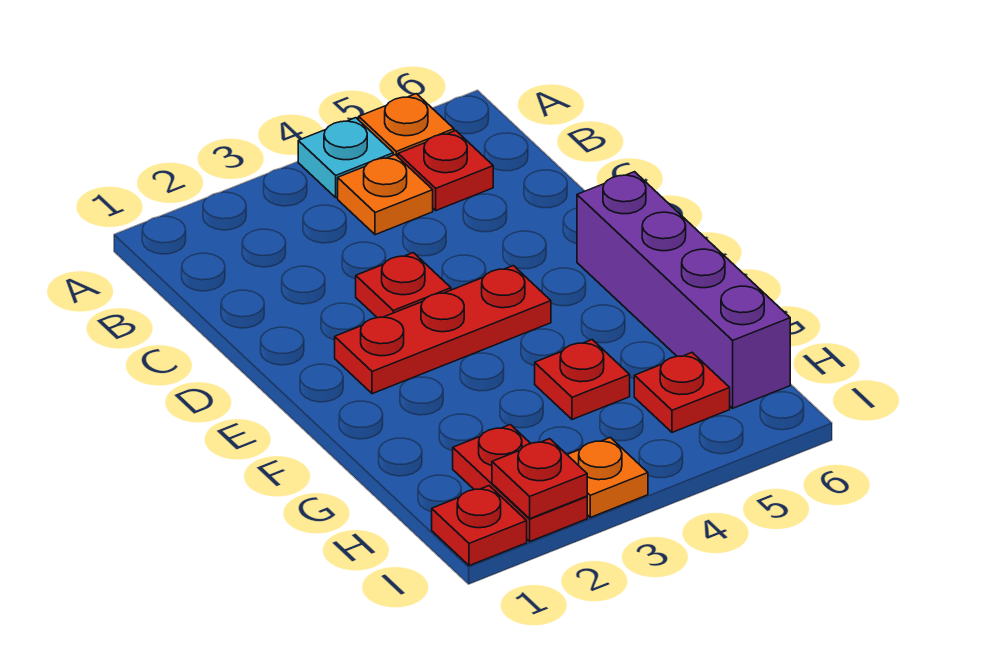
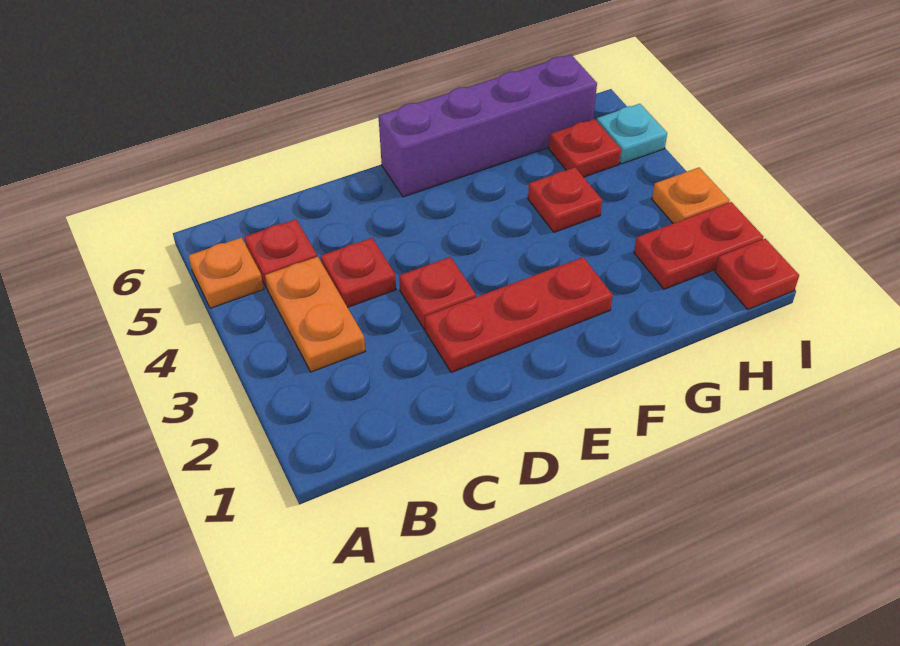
cyan plate A4 level 1 -> cyan plate I5 level 1
orange plate B4 level 1 -> orange plate B3:B4 level 1
red plate E2:E4 level 1 -> red plate D2:F2 level 1
red plate I2 level 2 -> red plate C4 level 1

